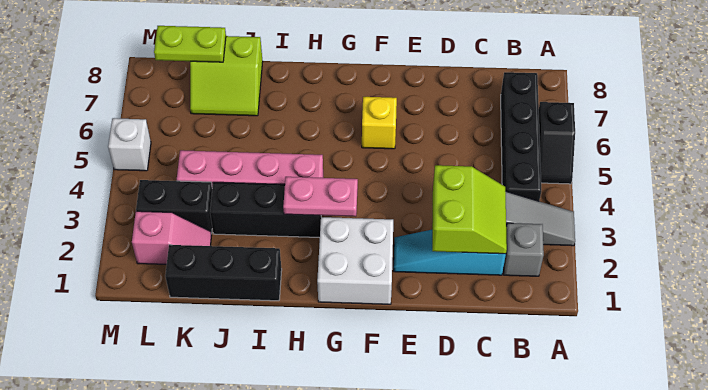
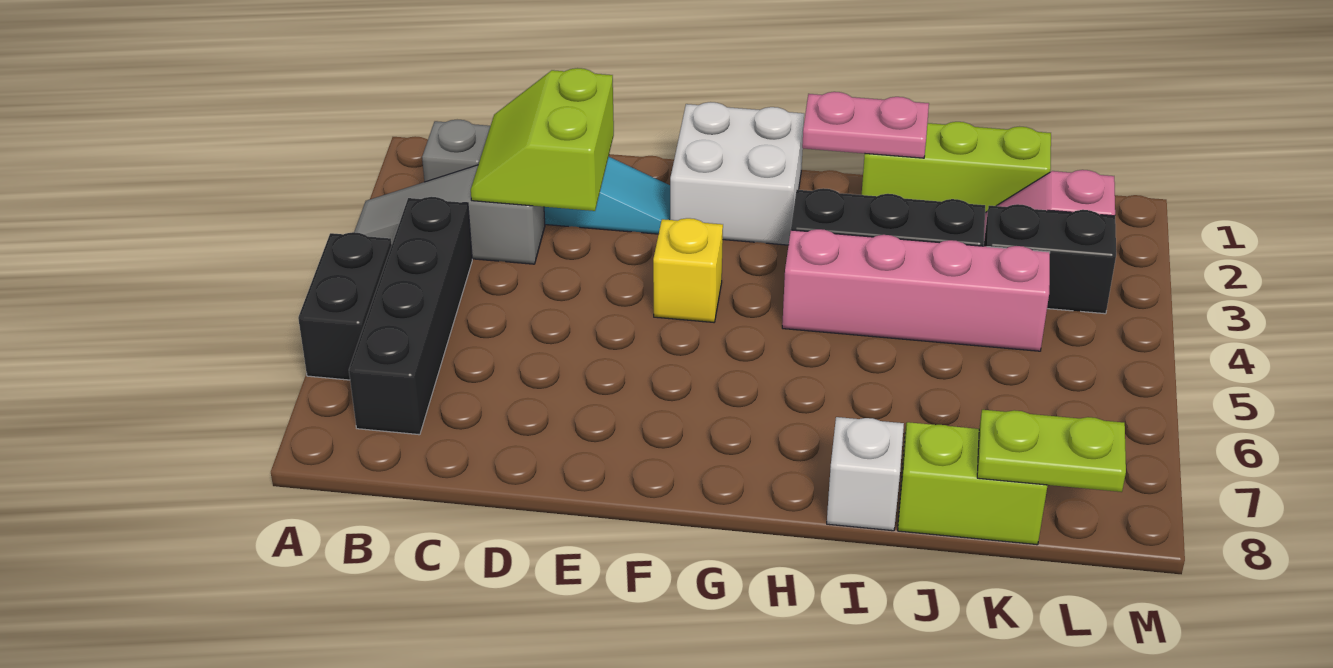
black slope A5:A6 level 1 top 6 -> black brick A5:A6 level 1
yellow brick F6 level 1 -> yellow brick F4 level 1
pink plate G3:H3 level 2 -> pink plate H1:I1 level 2
black brick I1:K1 level 1 -> lime brick I1:K1 level 1
white brick M5 level 1 -> white brick I8 level 1

